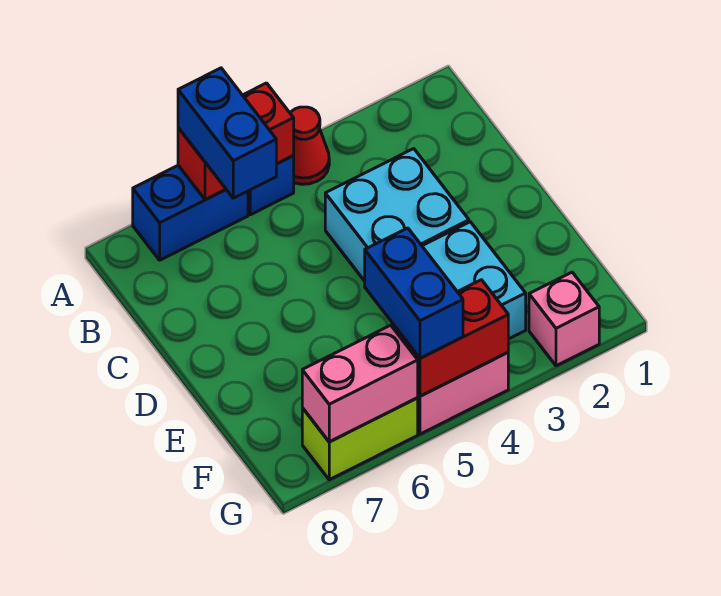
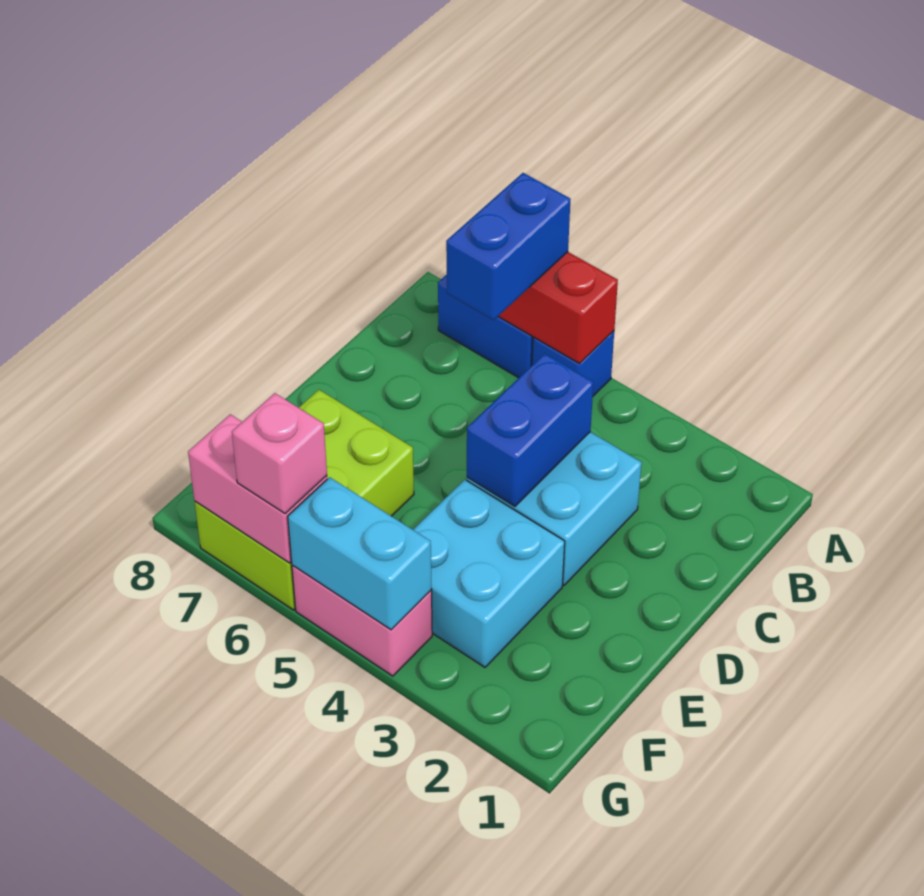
red cone A4 level 1 -> none
blue brick F5:G5 level 3 -> blue brick C4:D4 level 2
pink brick G2 level 1 -> pink brick G6 level 3
red brick G4:G5 level 2 -> cyan brick G4:G5 level 2
lime brick G6:G7 level 1 -> lime brick E6:G7 level 1

